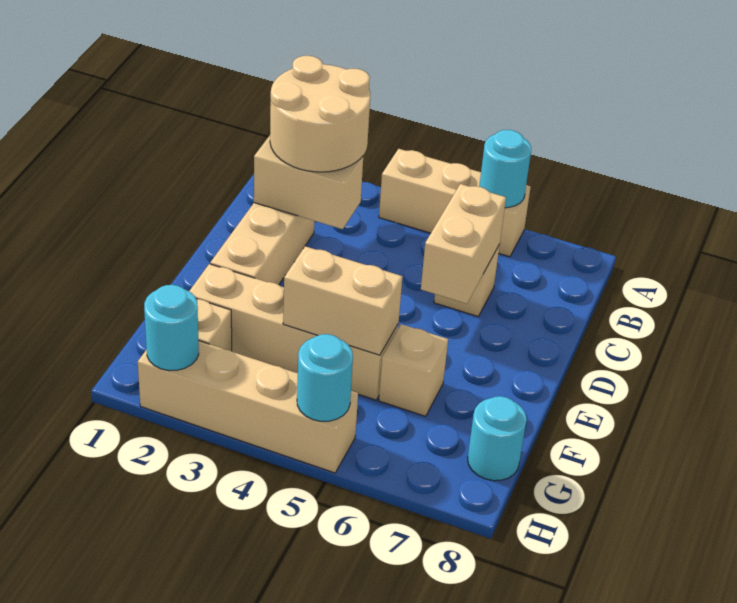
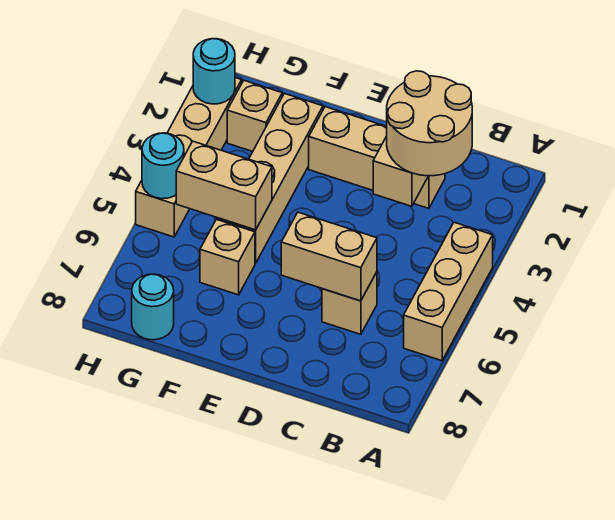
cyan round brick A6 level 2 -> none
tan brick F4:F5 level 2 -> tan brick F5:G5 level 2

